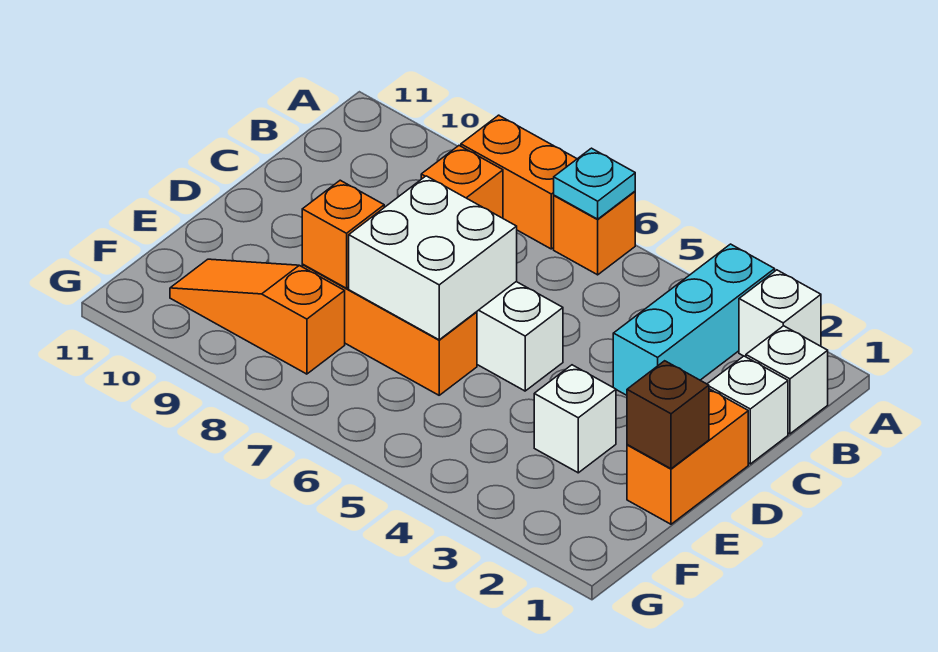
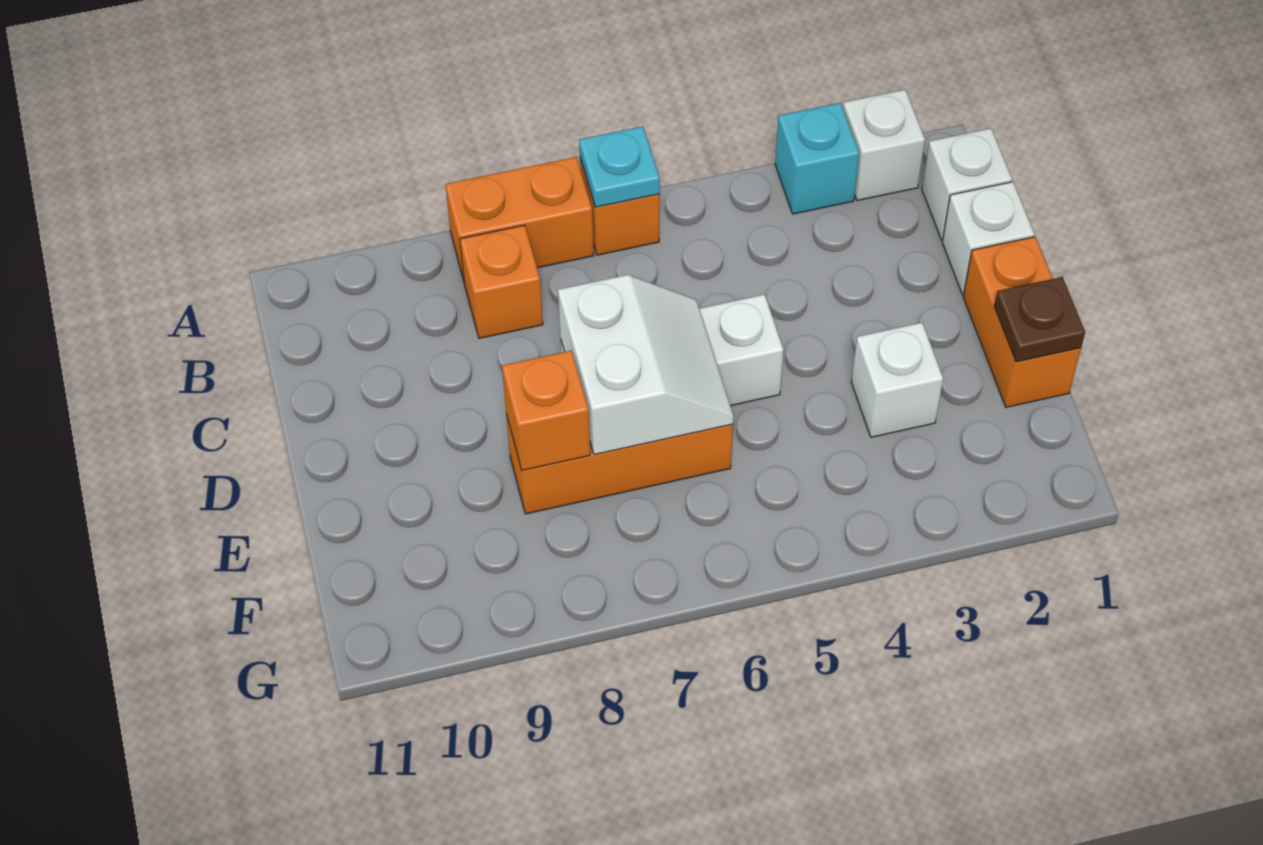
cyan brick A3:C3 level 1 -> cyan brick A3 level 1
white brick D6:E7 level 2 -> white slope D6:E7 level 2 top 7
brown brick E1 level 2 -> brown plate E1 level 2
orange slope F8:F10 level 1 top 8 -> none

